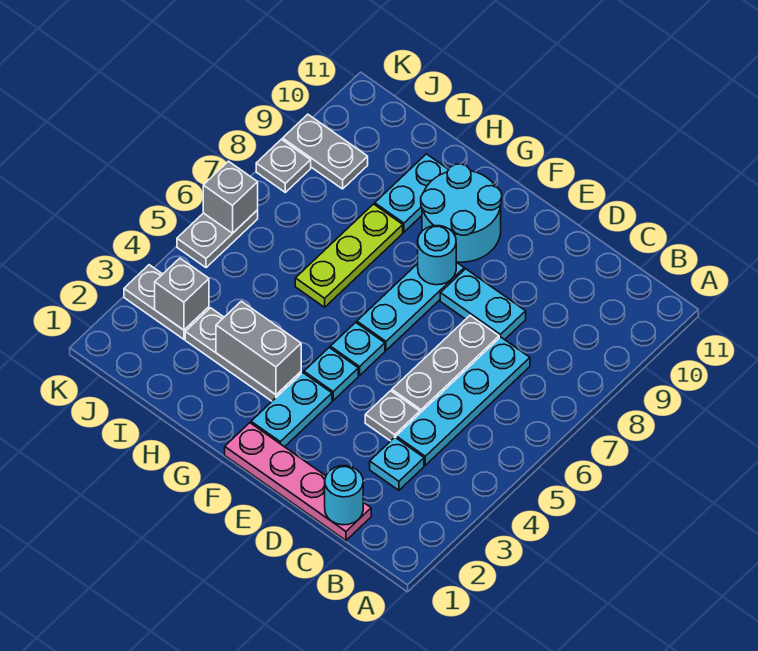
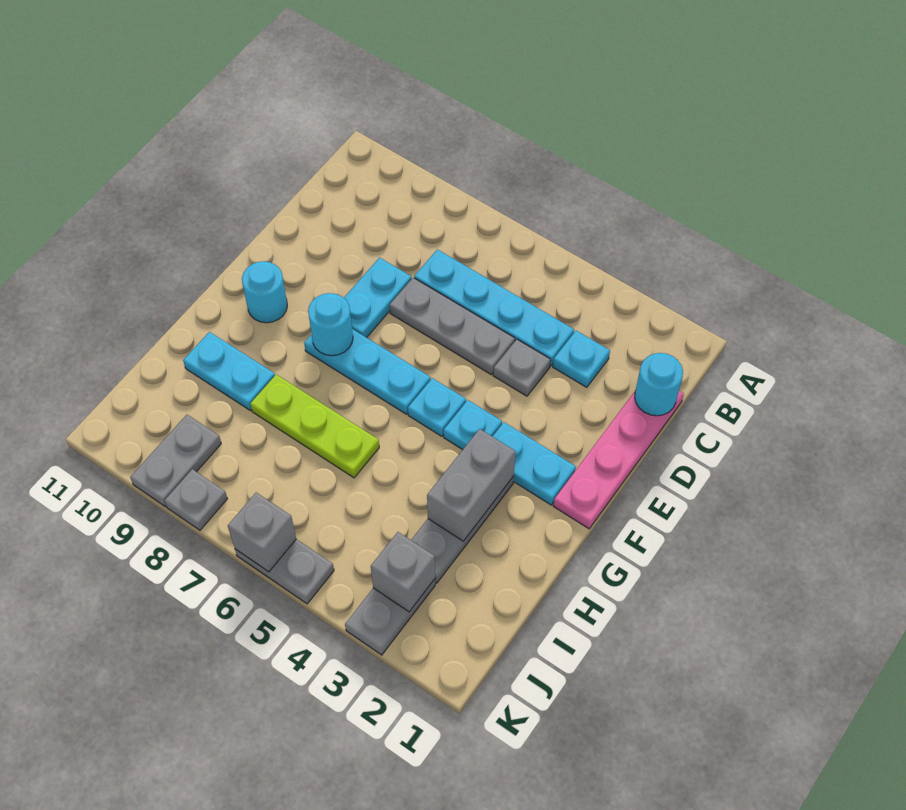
cyan round brick F9:G10 level 1 -> cyan round brick F10 level 1

